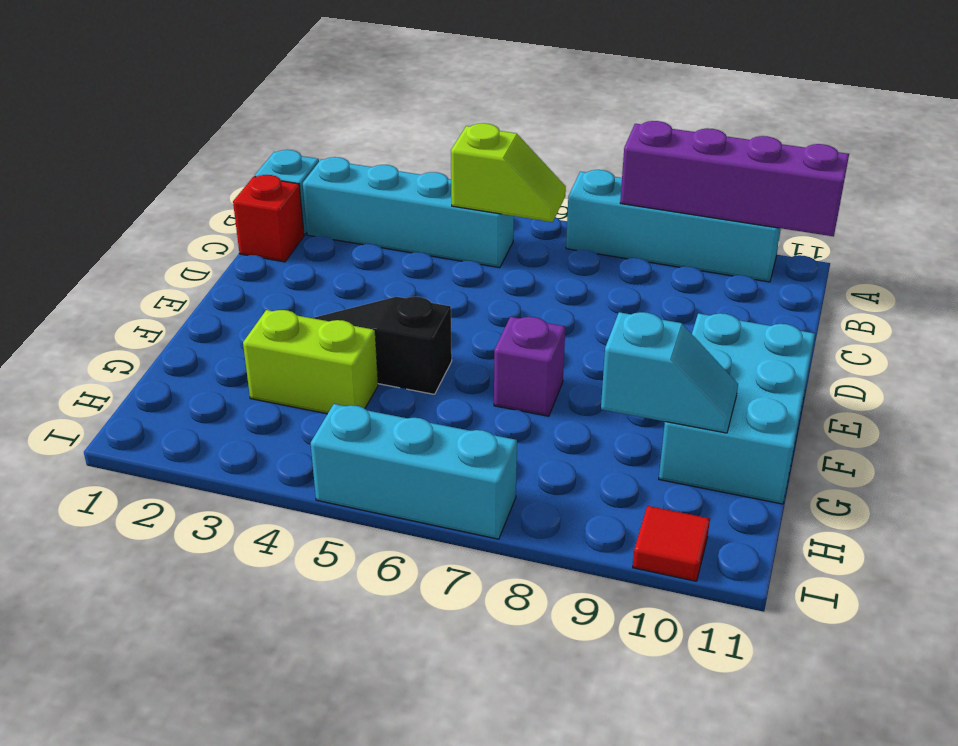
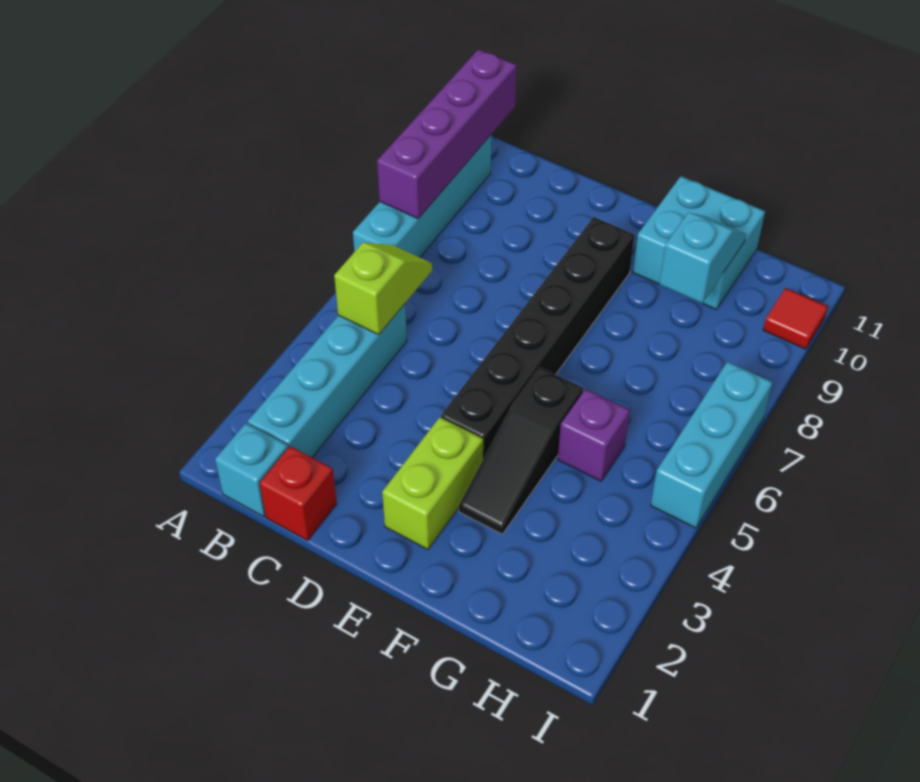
none -> black brick E4:E9 level 1
cyan brick E10:G11 level 1 -> cyan brick F10:G11 level 1
purple brick F7 level 1 -> purple brick G5 level 1
lime brick G3:G4 level 1 -> lime brick E2:E3 level 1

